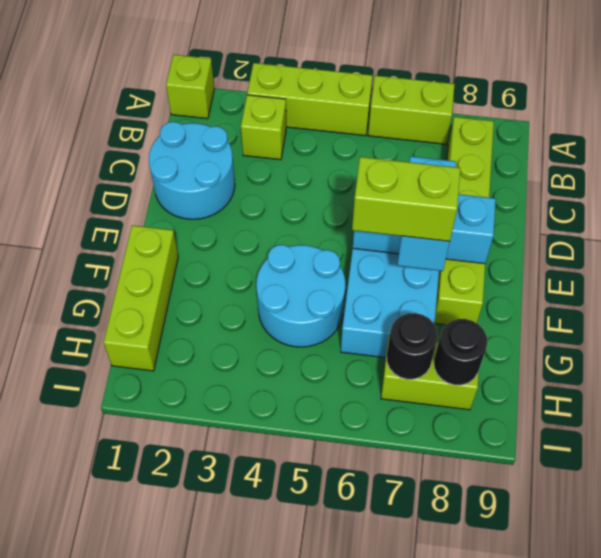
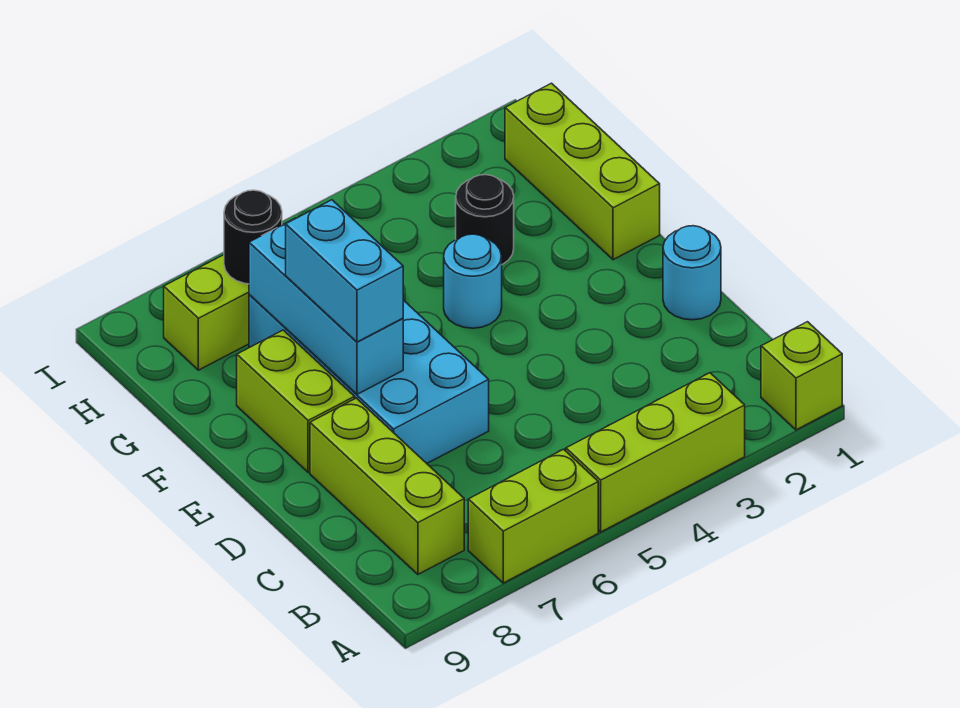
lime brick B3 level 1 -> none
cyan round brick C1:D2 level 1 -> cyan round brick D1 level 1
cyan brick E6:E8 level 2 -> cyan brick E7:G7 level 2
cyan round brick F4:G5 level 1 -> cyan round brick F4 level 1
lime brick F6:F7 level 4 -> none
black round brick H8 level 2 -> black round brick G3 level 1

